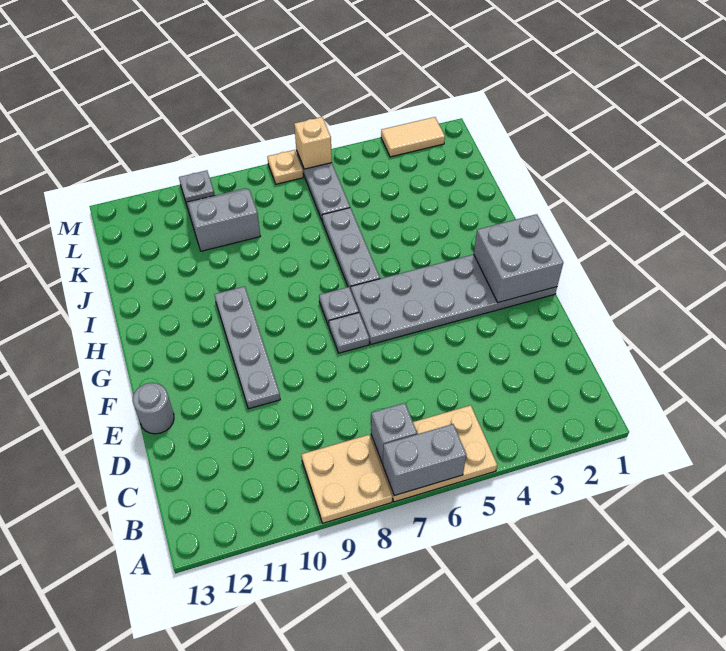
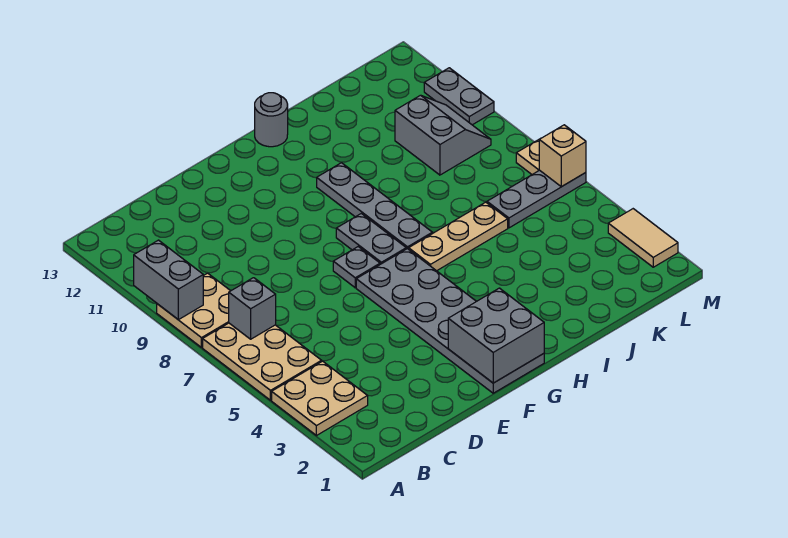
none -> tan plate A3:B4 level 1
grey brick A6:A7 level 2 -> grey brick A9:A10 level 2
grey plate E10:H10 level 1 -> grey plate H7:H10 level 1
grey round brick E13 level 1 -> grey round brick H13 level 1
grey plate G7 level 1 -> grey plate G7:G8 level 1
grey plate H6:J6 level 1 -> tan plate H6:J6 level 1
grey plate M10 level 1 -> grey plate M10:M11 level 1

